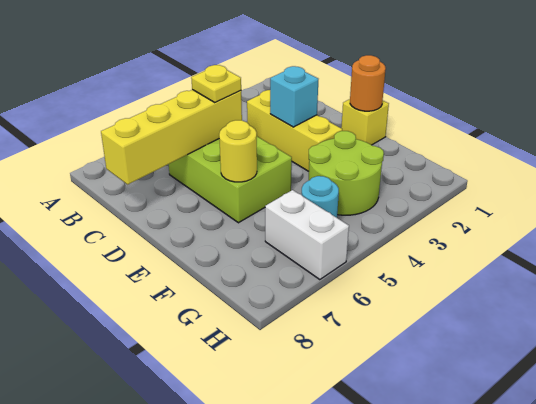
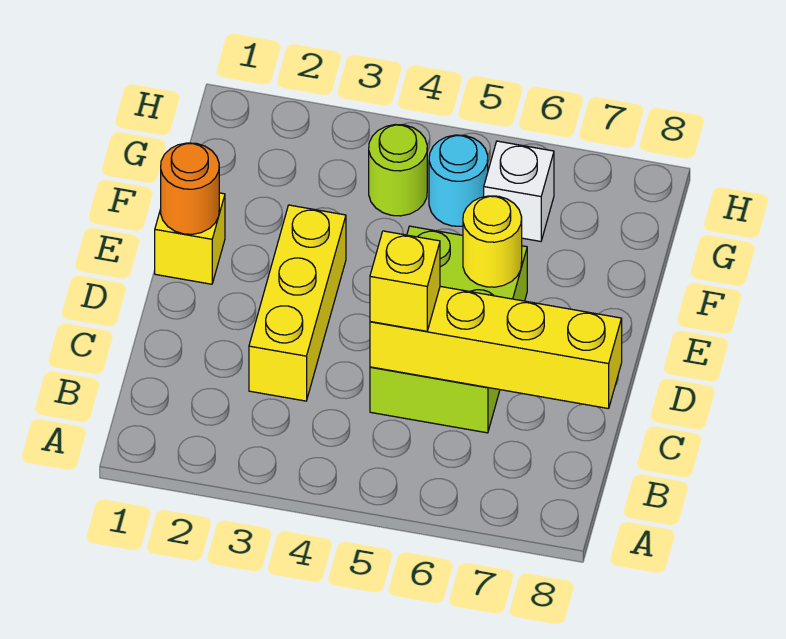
yellow plate C5 level 3 -> yellow brick C5 level 3
cyan brick D3 level 2 -> none
lime round brick F3:G4 level 1 -> lime round brick G4 level 1
white brick G6:H6 level 1 -> white brick G6 level 1

